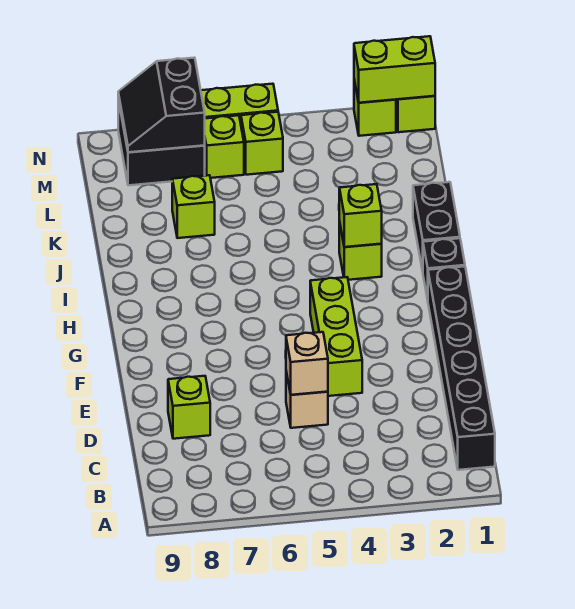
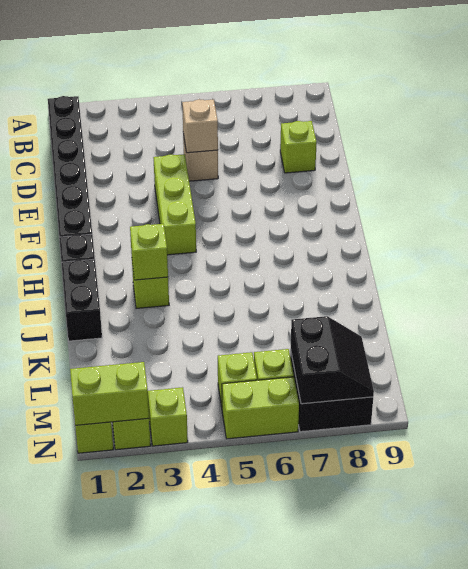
lime brick K7 level 1 -> lime brick N3 level 1

